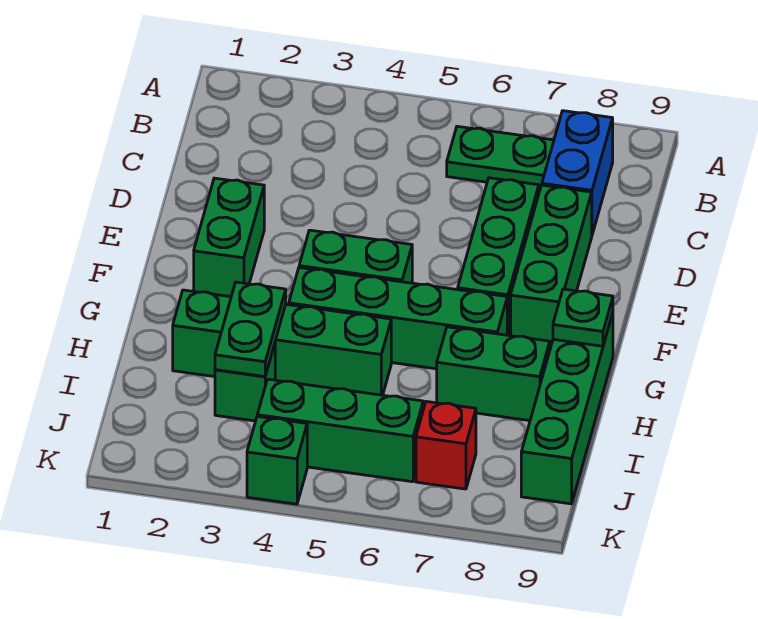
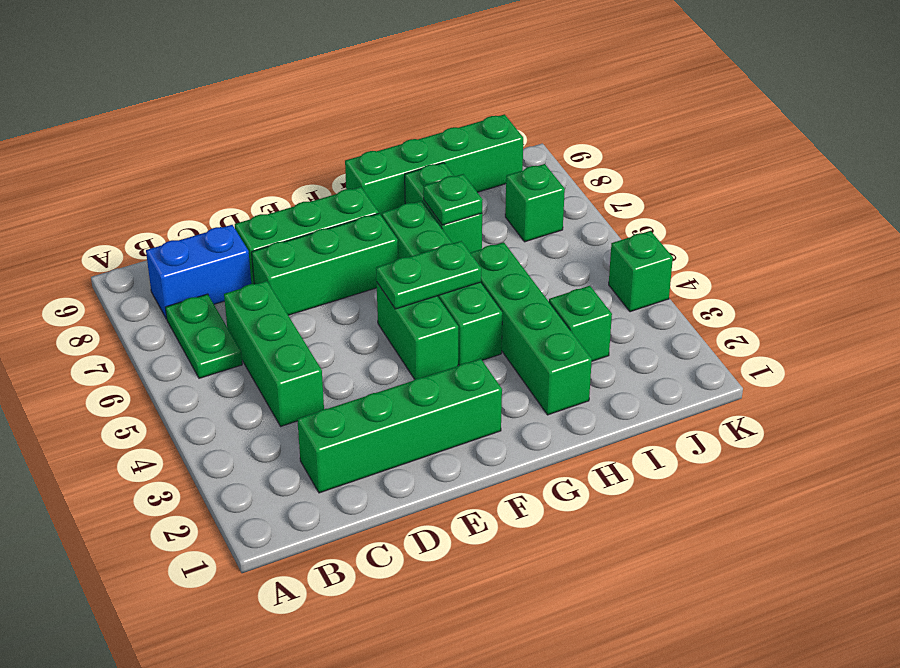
green brick E2:F2 level 1 -> green brick C2:F2 level 1
green plate G9 level 2 -> green plate H7 level 2
green plate H3:I3 level 2 -> green plate F5:G5 level 2
green brick J4:J6 level 1 -> green brick C4:C6 level 1
red brick J7 level 1 -> green brick J7 level 1

